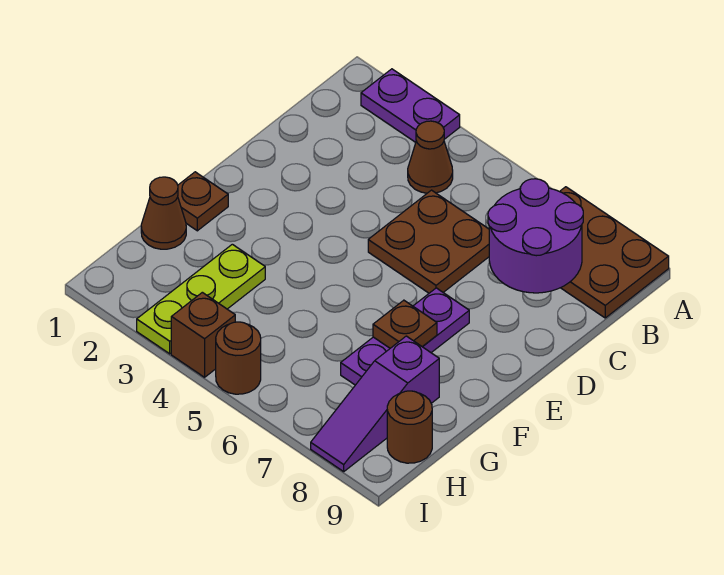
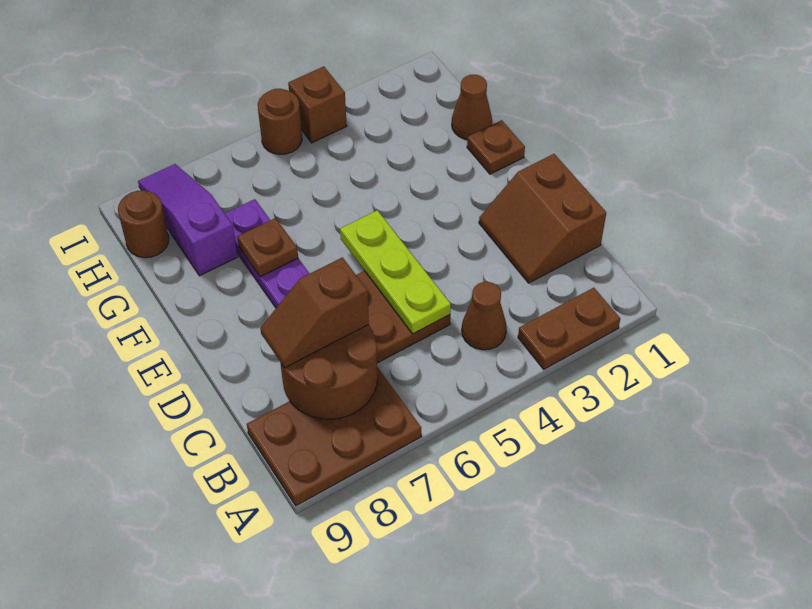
purple plate A2:A3 level 1 -> brown plate A2:A3 level 1
purple round brick B7:C8 level 2 -> brown round brick B7:C8 level 2
none -> brown slope C1:D2 level 1 top 1
none -> brown slope C7:C8 level 3 top 7
lime plate G3:I3 level 1 -> lime plate C5:E5 level 2

